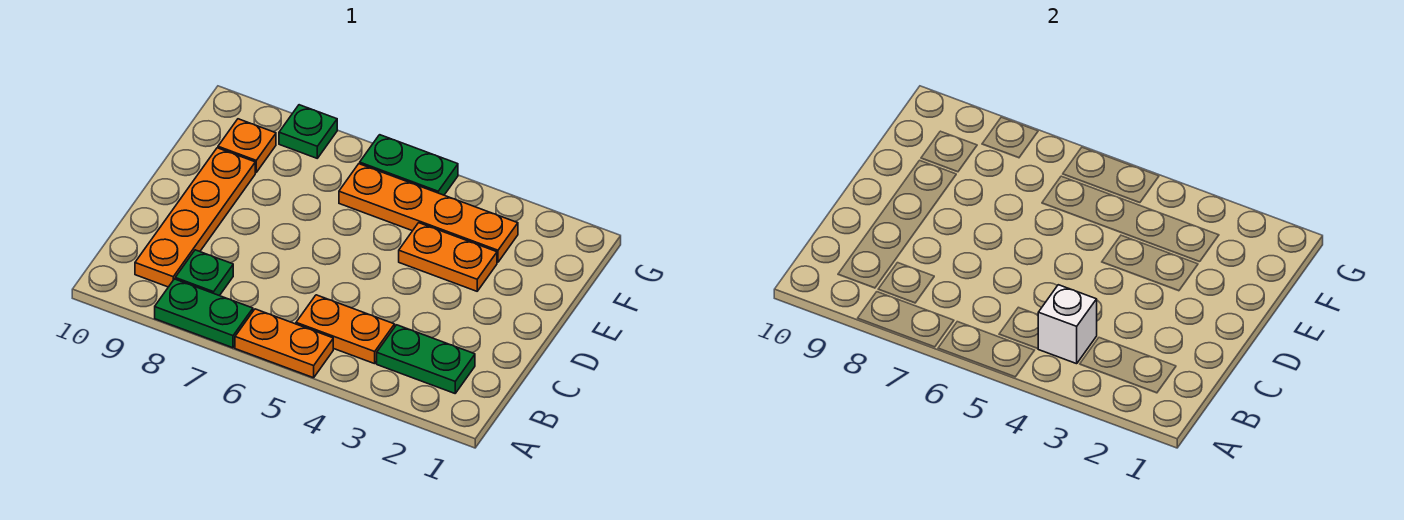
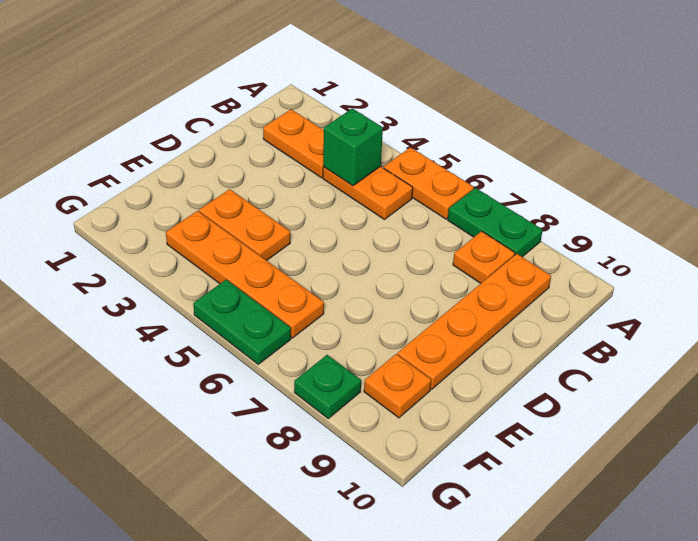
green plate B2:B3 level 1 -> orange plate B2:B3 level 1
white brick B4 level 2 -> green brick B4 level 2
green plate B8 level 1 -> orange plate B8 level 1

